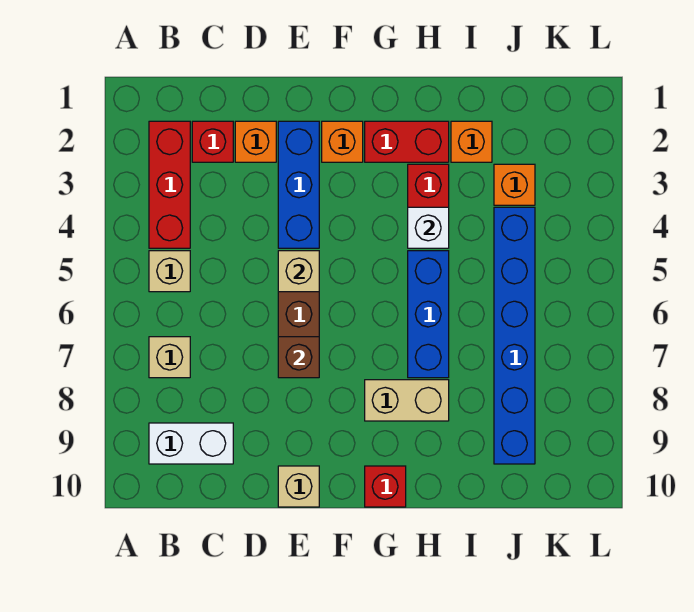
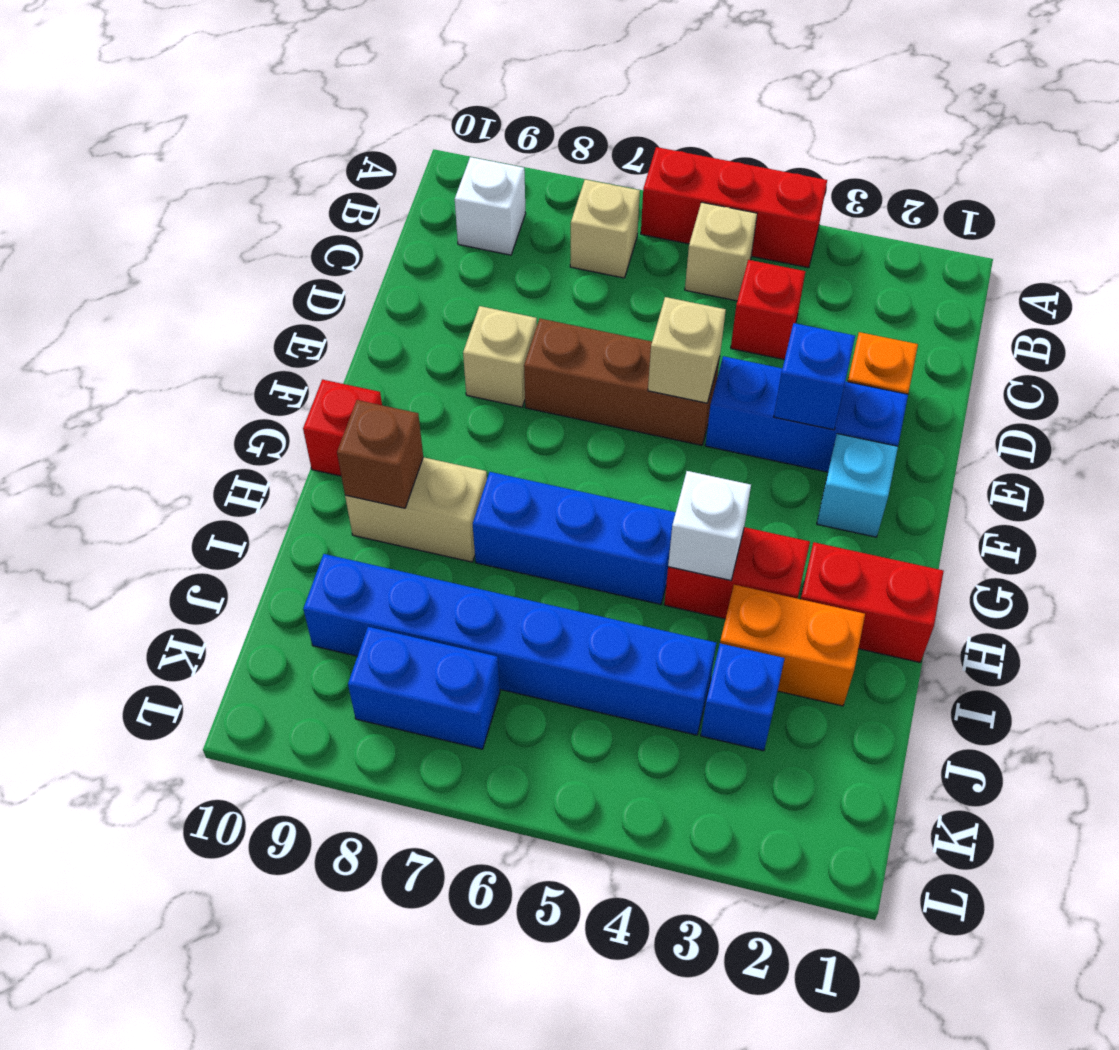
red brick B2:B4 level 1 -> red brick A4:A6 level 1
white brick B9:C9 level 1 -> white brick B9 level 1
red brick C2 level 1 -> red brick C4 level 1
none -> blue brick E3 level 2
brown brick E7 level 2 -> brown brick H9 level 2
tan brick E10 level 1 -> tan brick E8 level 1
orange brick F2 level 1 -> cyan brick F2 level 1
red brick G2:H2 level 1 -> red brick H1:H2 level 1
tan brick G8:H8 level 1 -> tan brick H8:H9 level 1
orange brick I2 level 1 -> orange brick I2:I3 level 1
orange brick J3 level 1 -> blue brick J3 level 1
none -> blue brick K7:K8 level 1

